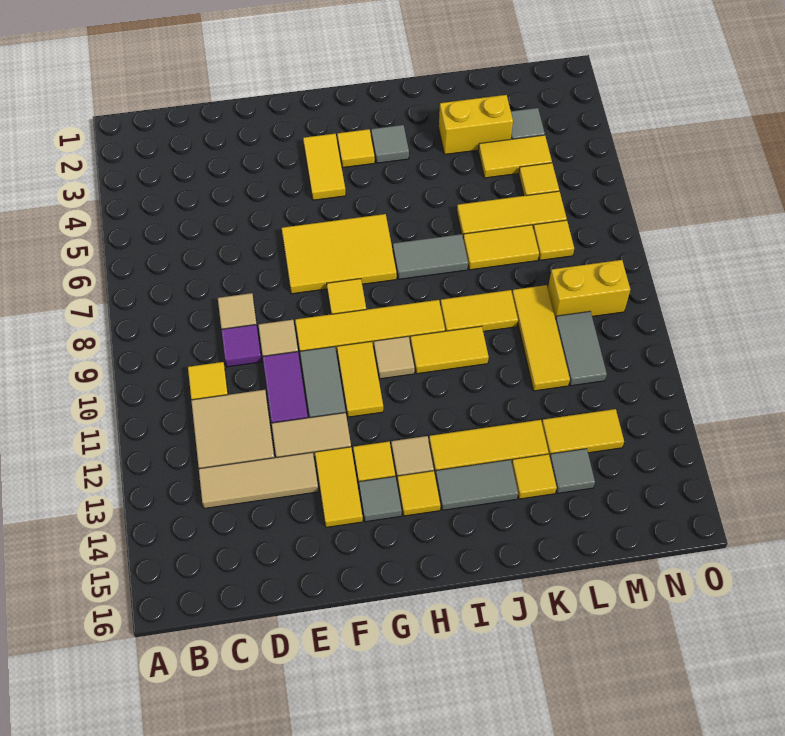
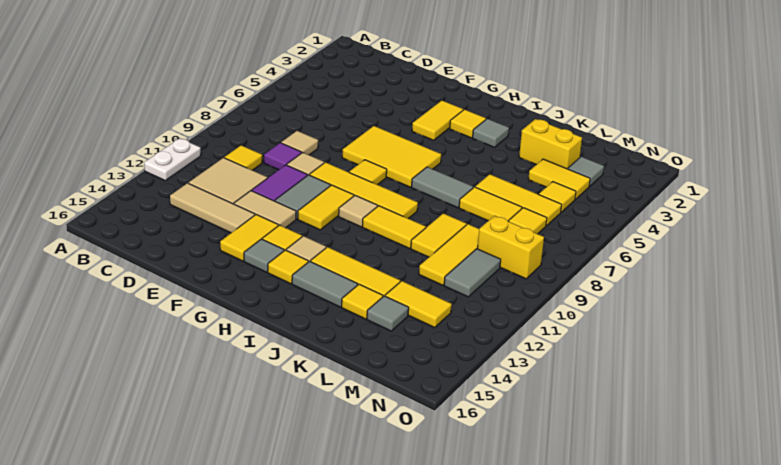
none -> white plate A11:A12 level 1
yellow tile J9:K9 level 1 -> yellow tile K9:K10 level 1

